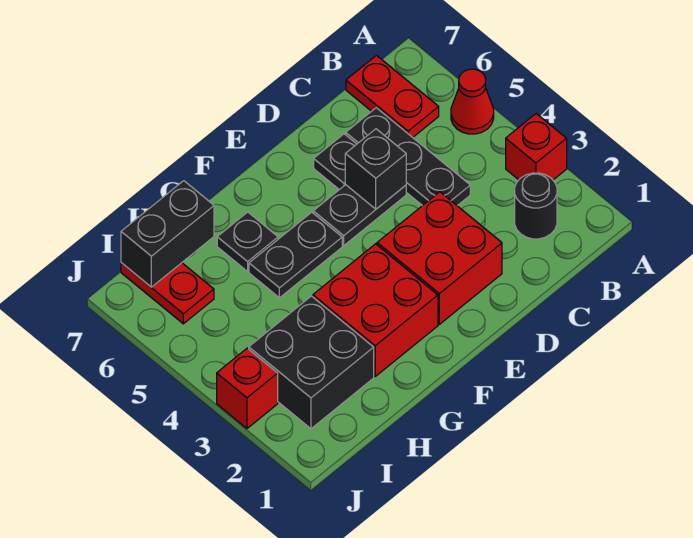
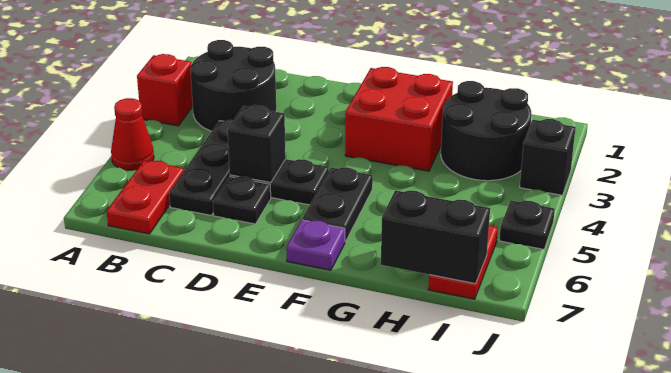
black round brick B2 level 1 -> black round brick B2:C3 level 1
red brick D2:E3 level 1 -> none
black plate F5:G5 level 1 -> black plate F5:F6 level 1
none -> purple plate F7 level 1
black plate G6 level 1 -> black plate J5 level 1
black brick H2:I3 level 1 -> black round brick H2:I3 level 1
red brick J3 level 1 -> black brick J3 level 1

